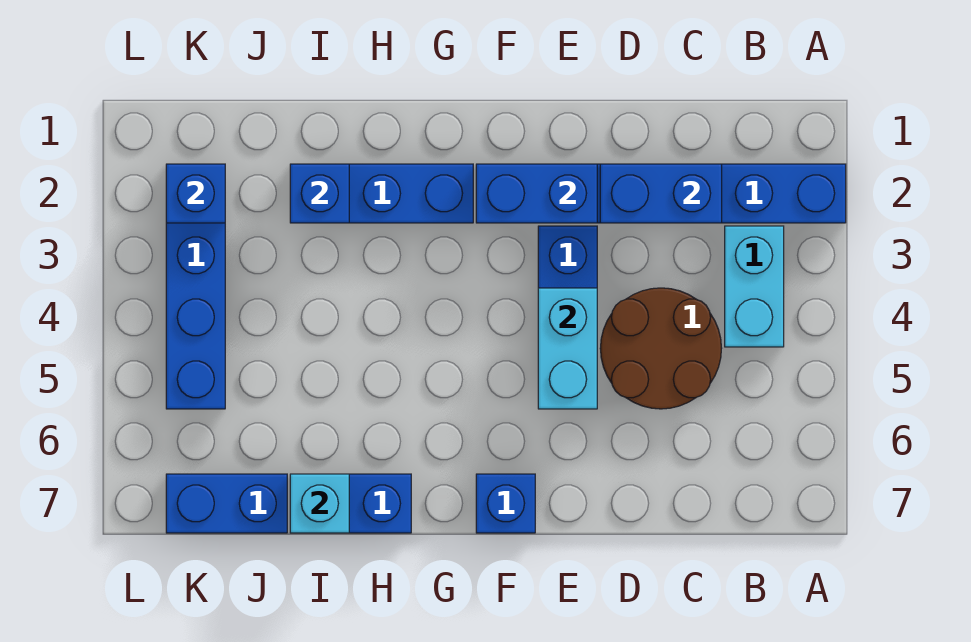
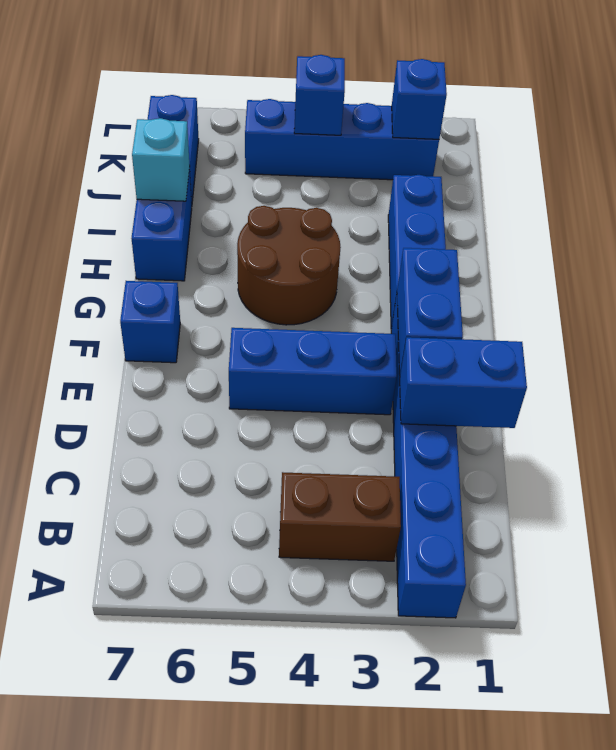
cyan brick B3:B4 level 1 -> brown brick B3:B4 level 1
blue brick C2:D2 level 2 -> blue brick D1:D2 level 2
brown round brick C4:D5 level 1 -> brown round brick G4:H5 level 1
cyan brick E4:E5 level 2 -> none
blue brick I2 level 2 -> blue brick K4 level 2

